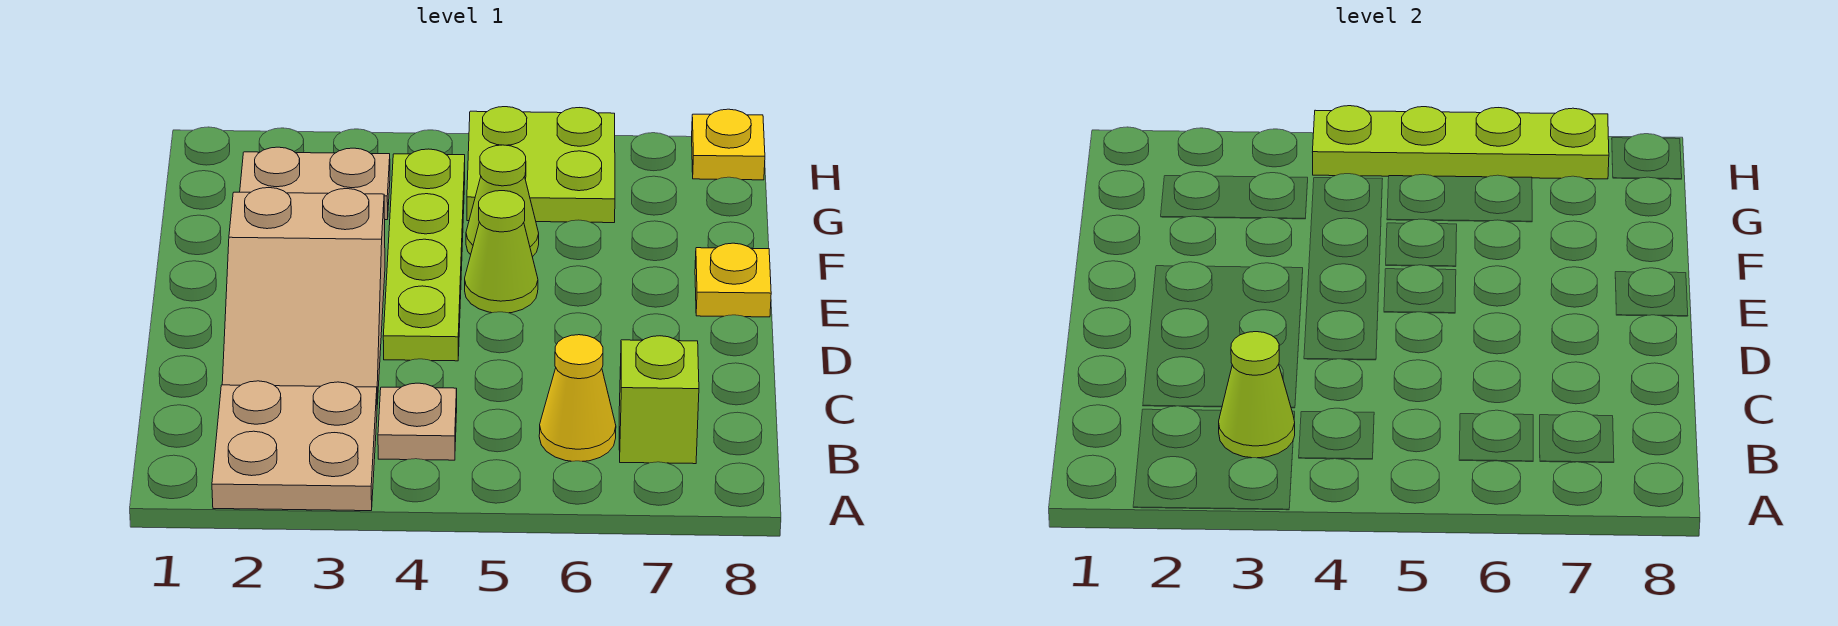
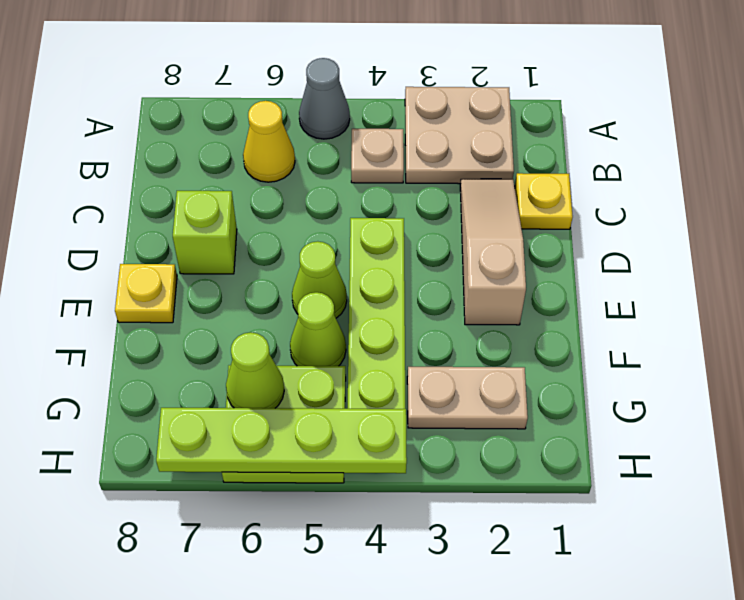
none -> grey cone A5 level 1
lime cone B3 level 2 -> lime cone G6 level 2
lime brick B7 level 1 -> lime brick D7 level 1
tan slope C2:E3 level 1 top E -> tan slope C2:E2 level 1 top E
yellow plate H8 level 1 -> yellow plate C1 level 1

